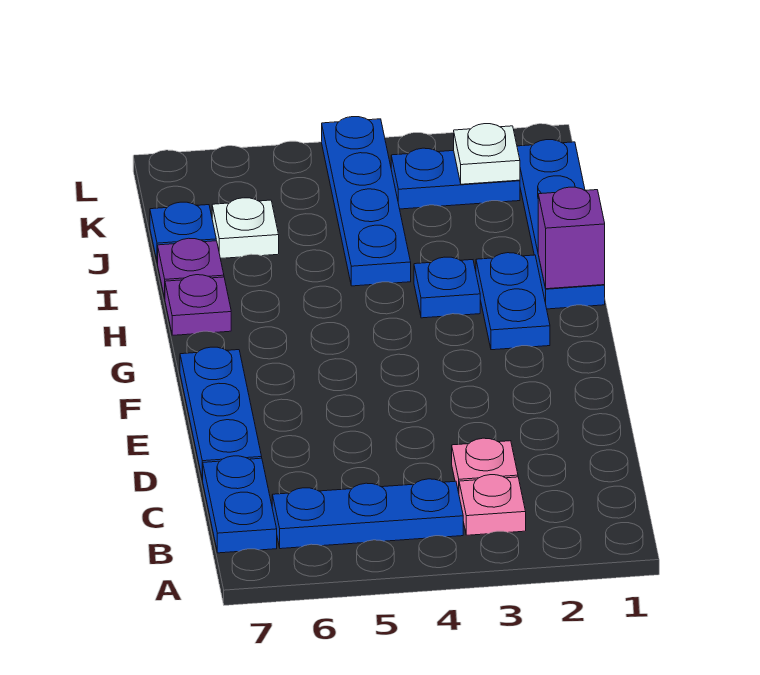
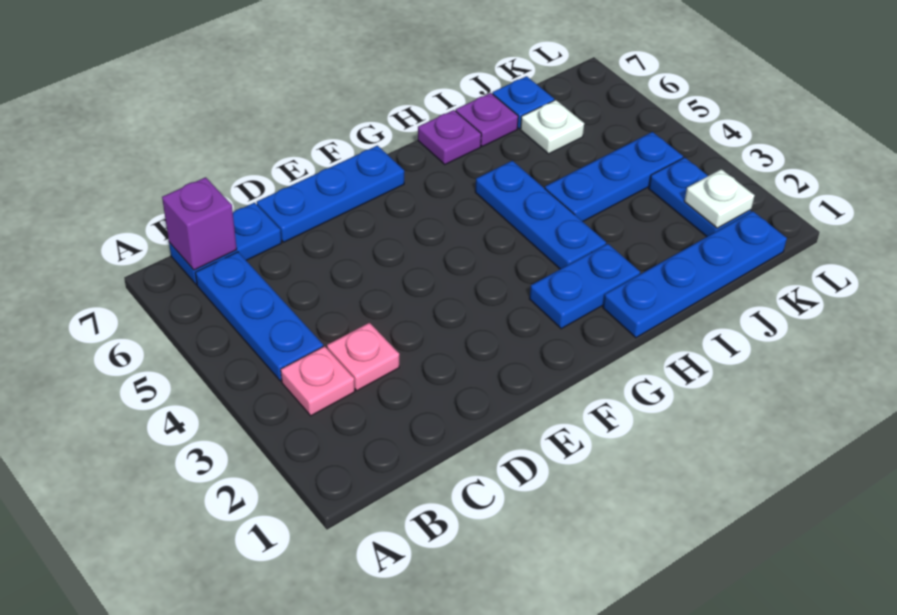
purple brick H1 level 2 -> purple brick B7 level 2
blue plate H3 level 1 -> blue plate H3:H5 level 1
blue plate I4:L4 level 1 -> blue plate I4:K4 level 1

